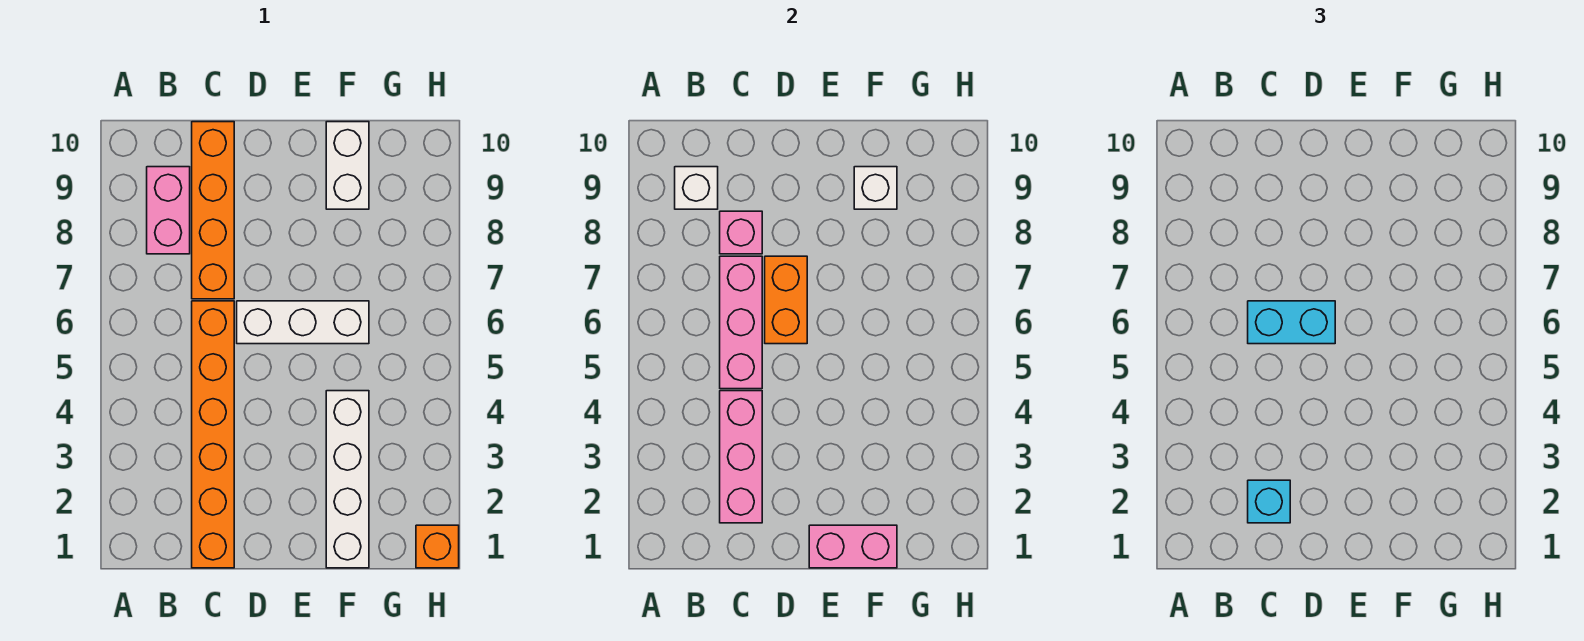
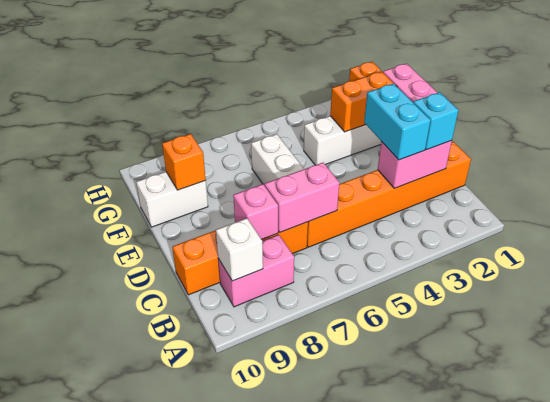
pink brick C2:C4 level 2 -> pink brick C2:C3 level 2
pink brick C5:C7 level 2 -> pink brick C6:C7 level 2
cyan brick C6:D6 level 3 -> cyan brick C3:D3 level 3
orange brick D6:D7 level 2 -> orange brick F2:F3 level 2
white brick F9 level 2 -> orange brick F9 level 2

